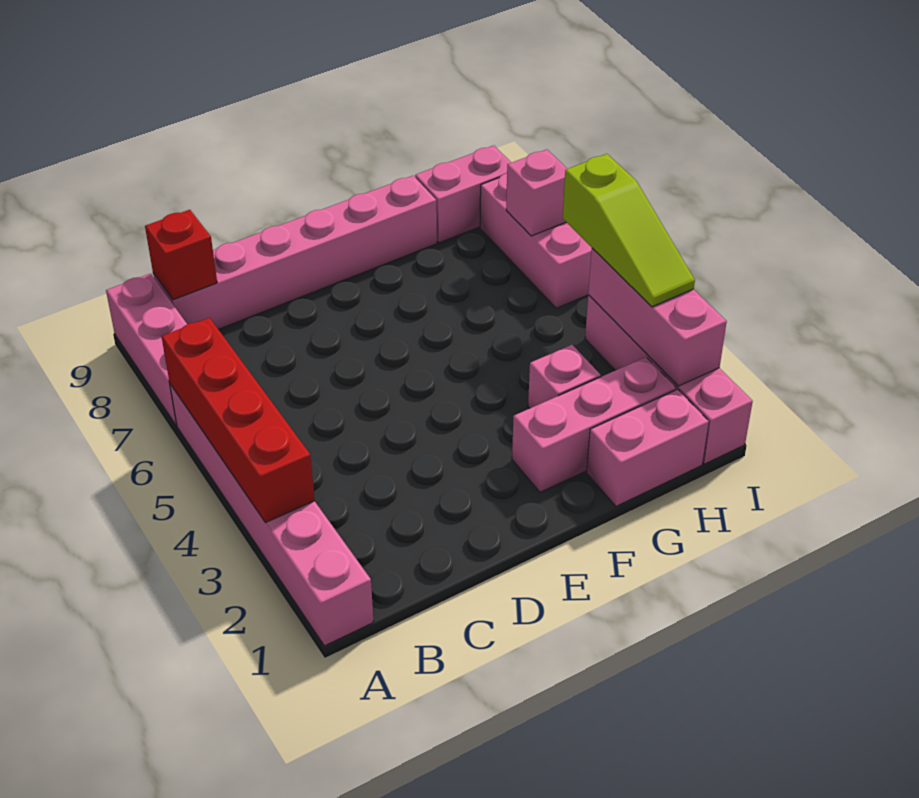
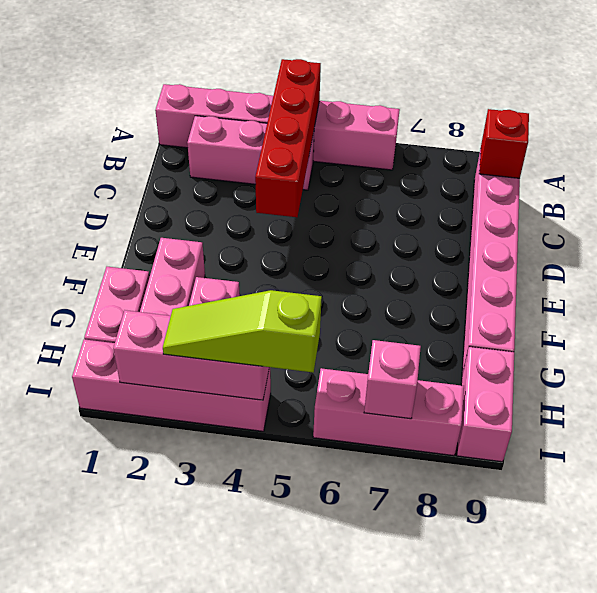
red brick A3:A6 level 2 -> red brick A4:D4 level 2
pink brick A7:A9 level 1 -> pink brick B2:B4 level 1

